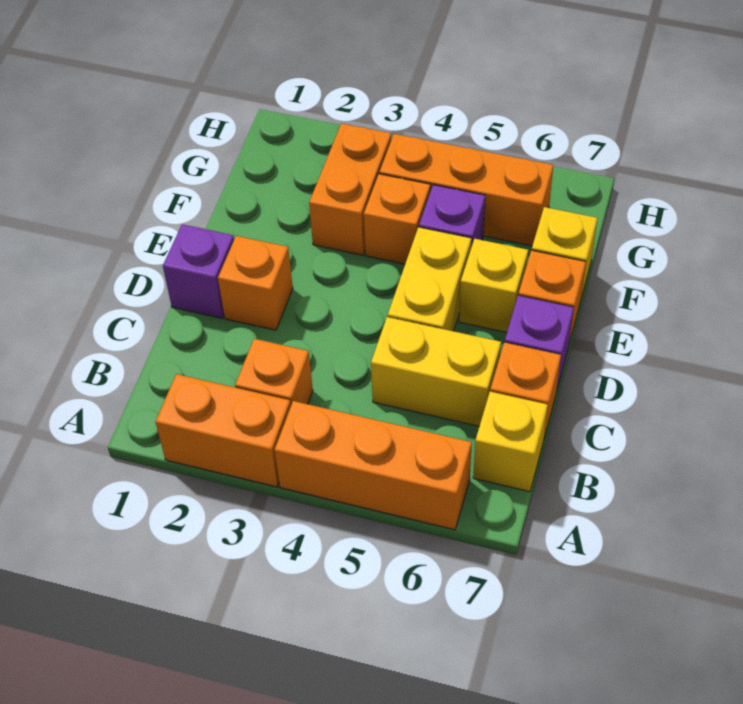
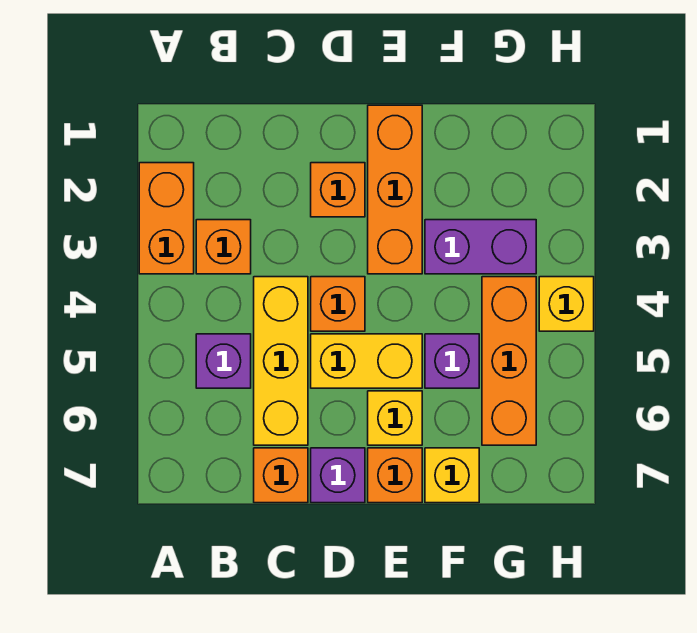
orange brick A4:A6 level 1 -> orange brick E1:E3 level 1
yellow brick B7 level 1 -> yellow brick H4 level 1
yellow brick C5:C6 level 1 -> yellow brick C4:C6 level 1
purple brick D1 level 1 -> purple brick B5 level 1
orange brick F3:G3 level 1 -> purple brick F3:G3 level 1
orange brick F4 level 1 -> orange brick D4 level 1

